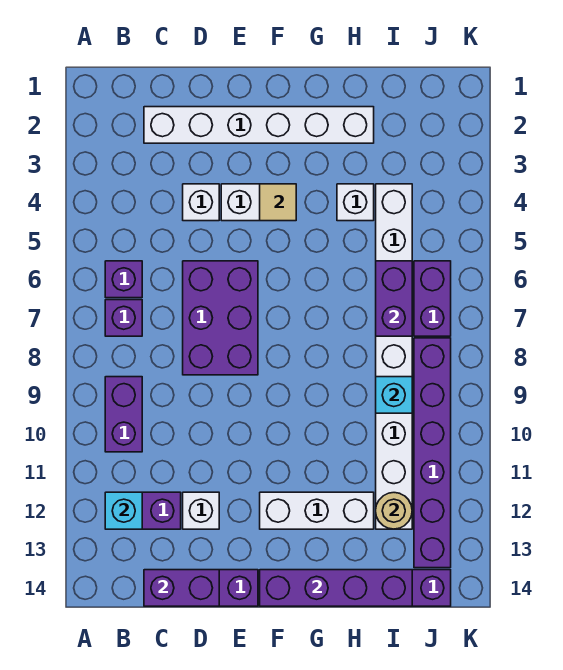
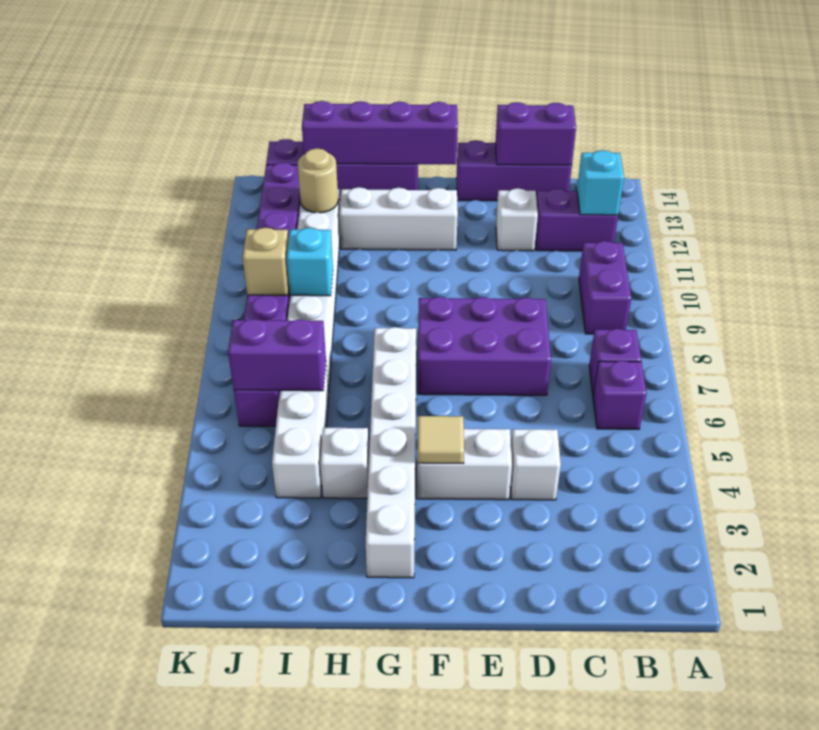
white brick C2:H2 level 1 -> white brick G2:G7 level 1
purple brick D6:E8 level 1 -> purple brick D7:F8 level 1
purple brick I6:I7 level 2 -> purple brick I6:J6 level 2
none -> tan brick J9 level 2

